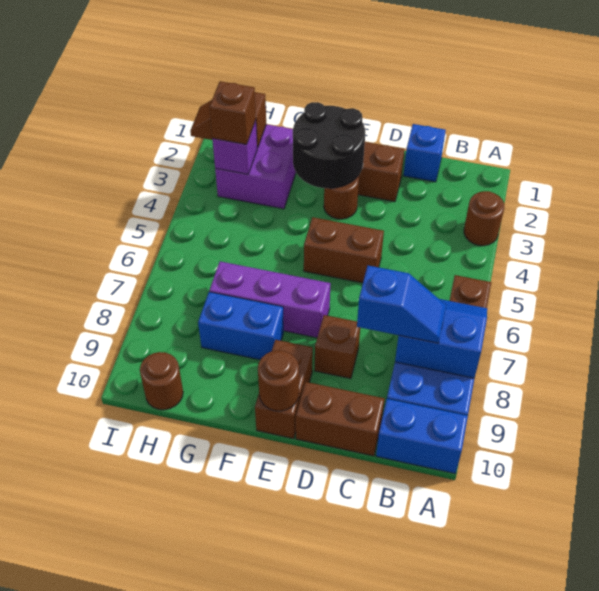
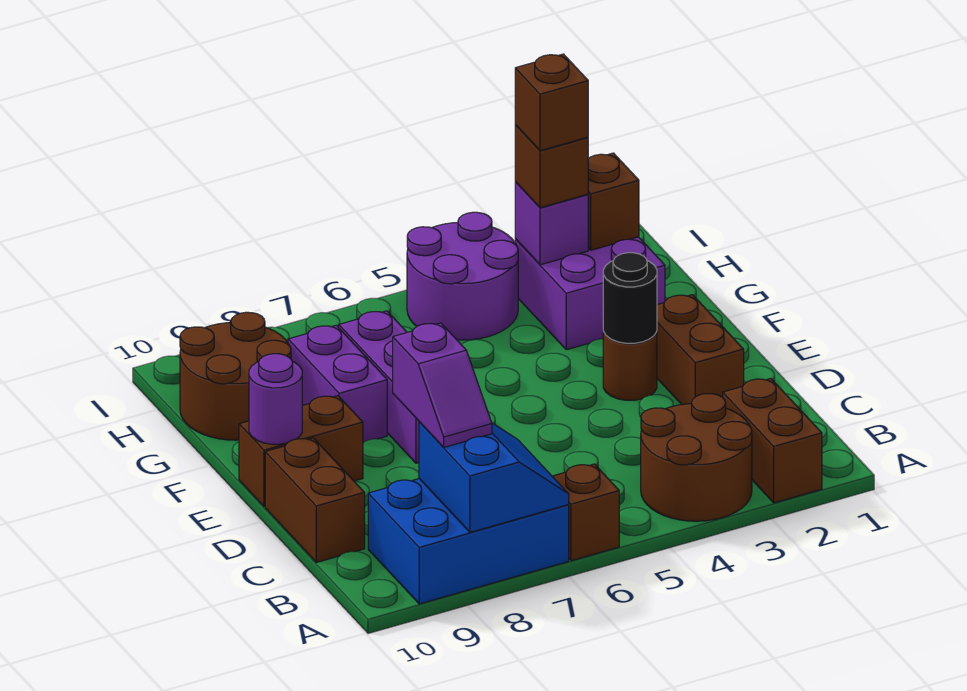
brown round brick A3 level 1 -> brown round brick A3:B4 level 1
blue brick A10:B10 level 1 -> none
blue slope B8:C8 level 3 top C -> purple slope B8:C8 level 3 top C
blue brick C1 level 1 -> none
brown brick D5:E5 level 1 -> brown brick A2:B2 level 1
brown brick D8 level 1 -> brown brick H3 level 4
black round brick E2:F3 level 2 -> black round brick E3 level 2
brown round brick E10 level 2 -> purple round brick E10 level 2
blue brick F8:G8 level 1 -> purple brick F8:G8 level 1
none -> purple round brick H4:I5 level 1
brown round brick H10 level 1 -> brown round brick G9:H10 level 1

